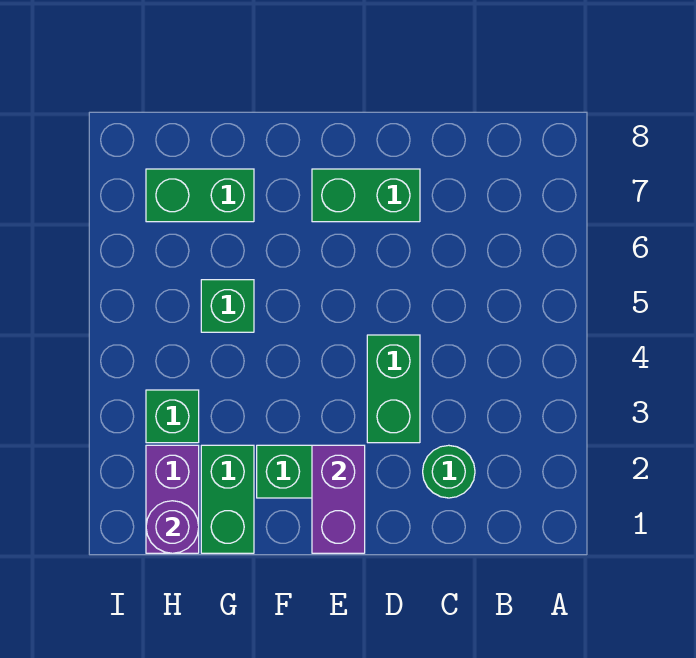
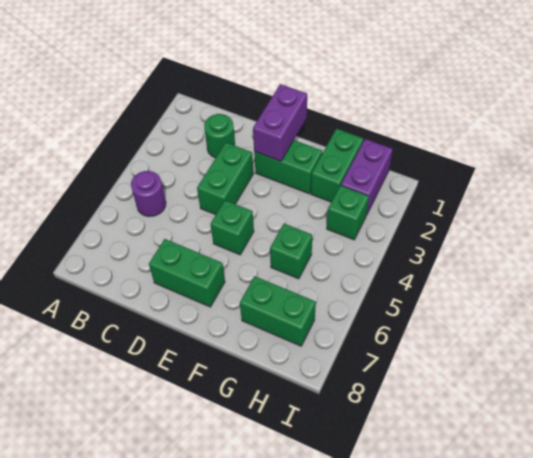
none -> green brick E5 level 1
purple round brick H1 level 2 -> purple round brick B5 level 1

